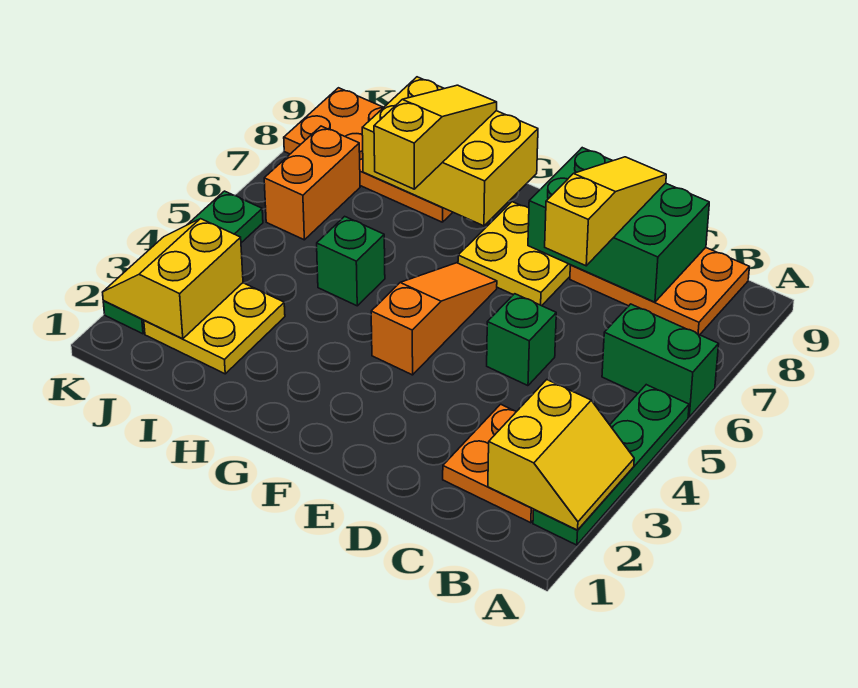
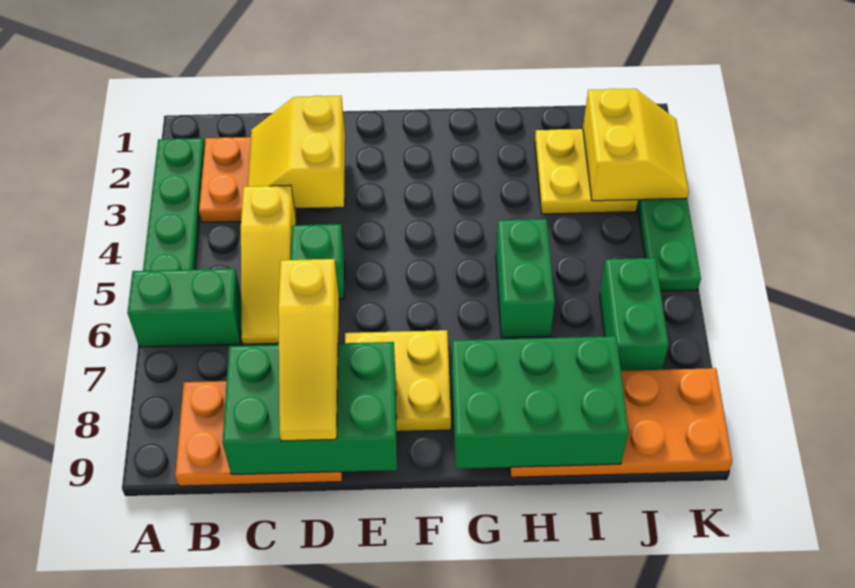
yellow slope A2:B3 level 2 top B -> yellow slope C2:D3 level 2 top D
orange slope F4:F6 level 1 top 4 -> none
yellow brick G8:I9 level 2 -> green brick G8:I9 level 2
green brick H5 level 1 -> green brick H5:H6 level 1
yellow slope H7:H9 level 3 top 7 -> yellow slope C4:C6 level 1 top 4
orange brick J6:J7 level 1 -> green brick J6:J7 level 1

